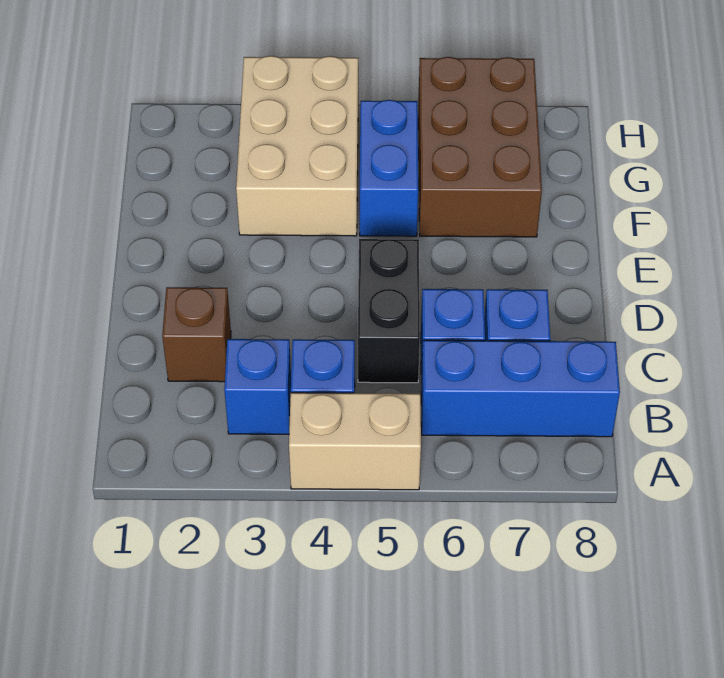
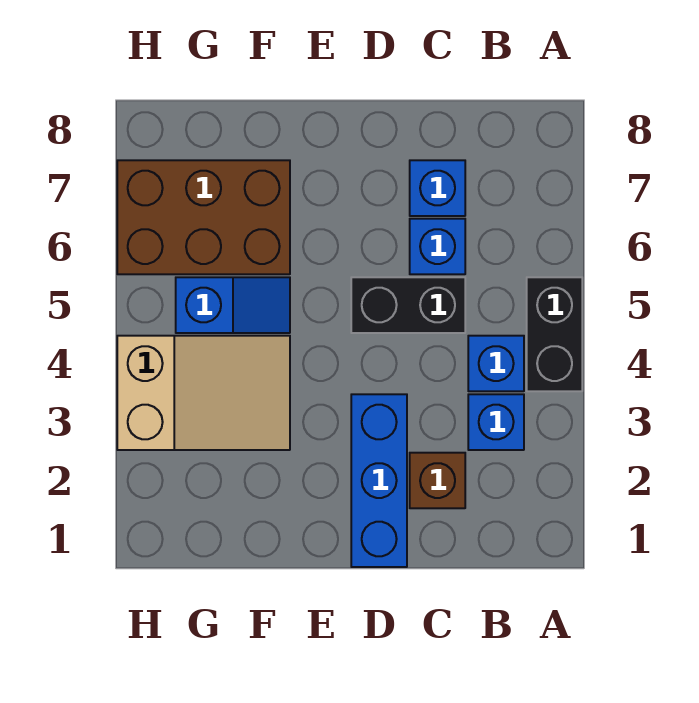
tan brick A4:A5 level 1 -> black brick A4:A5 level 1
blue brick B6:B8 level 1 -> blue brick D1:D3 level 1
tan brick F3:H4 level 1 -> tan slope F3:H4 level 1 top H
blue brick F5:G5 level 1 -> blue slope F5:G5 level 1 top G

